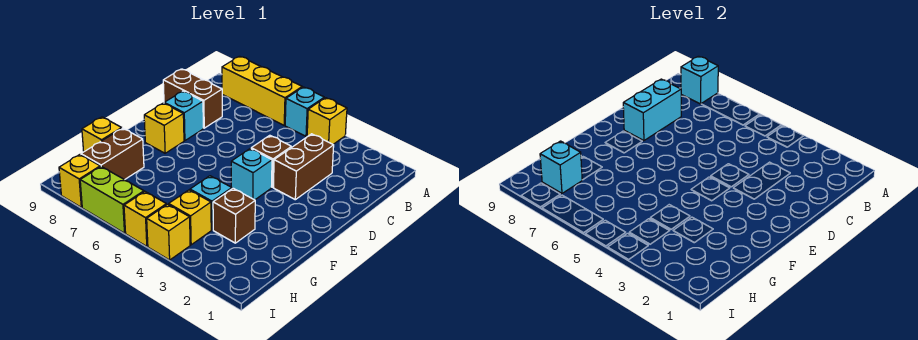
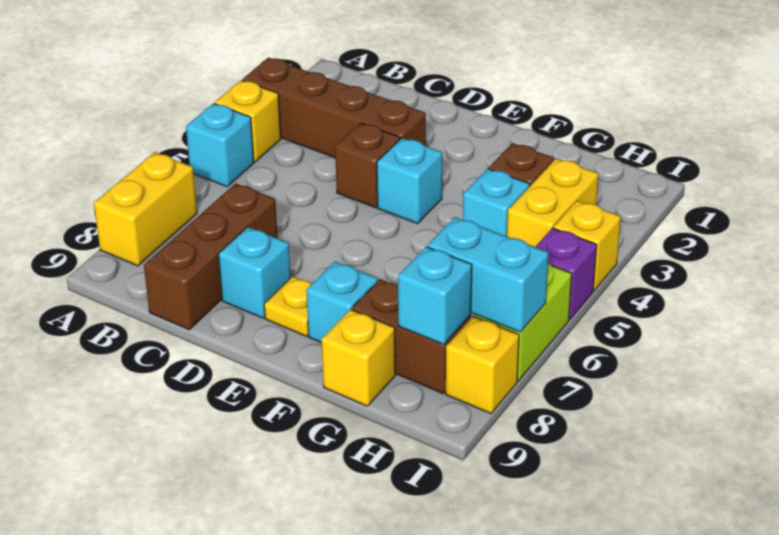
yellow brick A6:A8 level 1 -> yellow brick A7:A8 level 1
cyan brick A8 level 2 -> cyan brick F8 level 1
brown brick C3:D3 level 1 -> brown brick A3:D3 level 1
brown brick C8:C9 level 1 -> brown brick C7:C9 level 1
cyan brick C8:D8 level 2 -> cyan brick H7:I7 level 2
yellow brick E8 level 1 -> yellow plate E8 level 1
yellow brick H4 level 1 -> yellow brick H3:H4 level 1
yellow brick I5 level 1 -> purple brick I5 level 1

